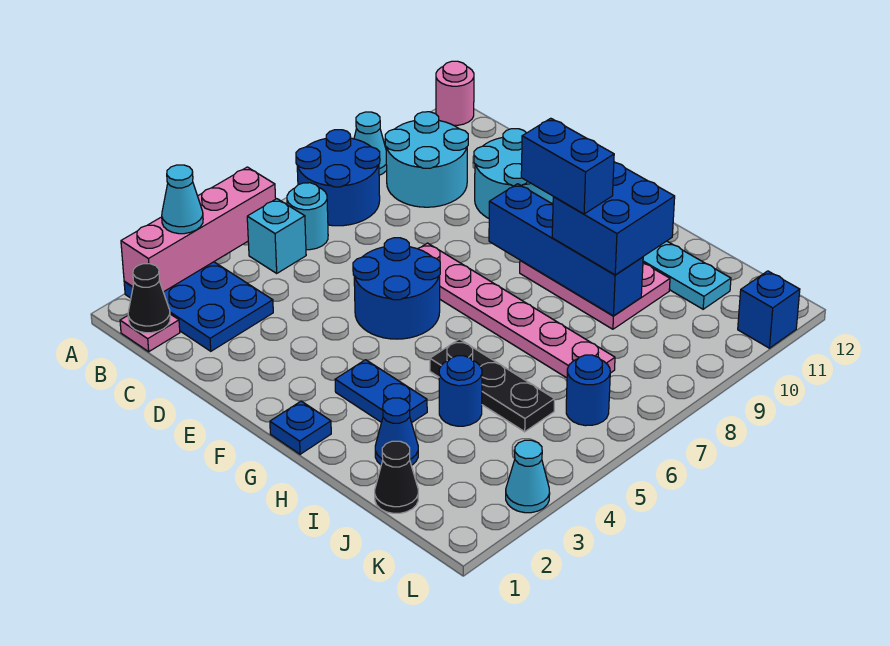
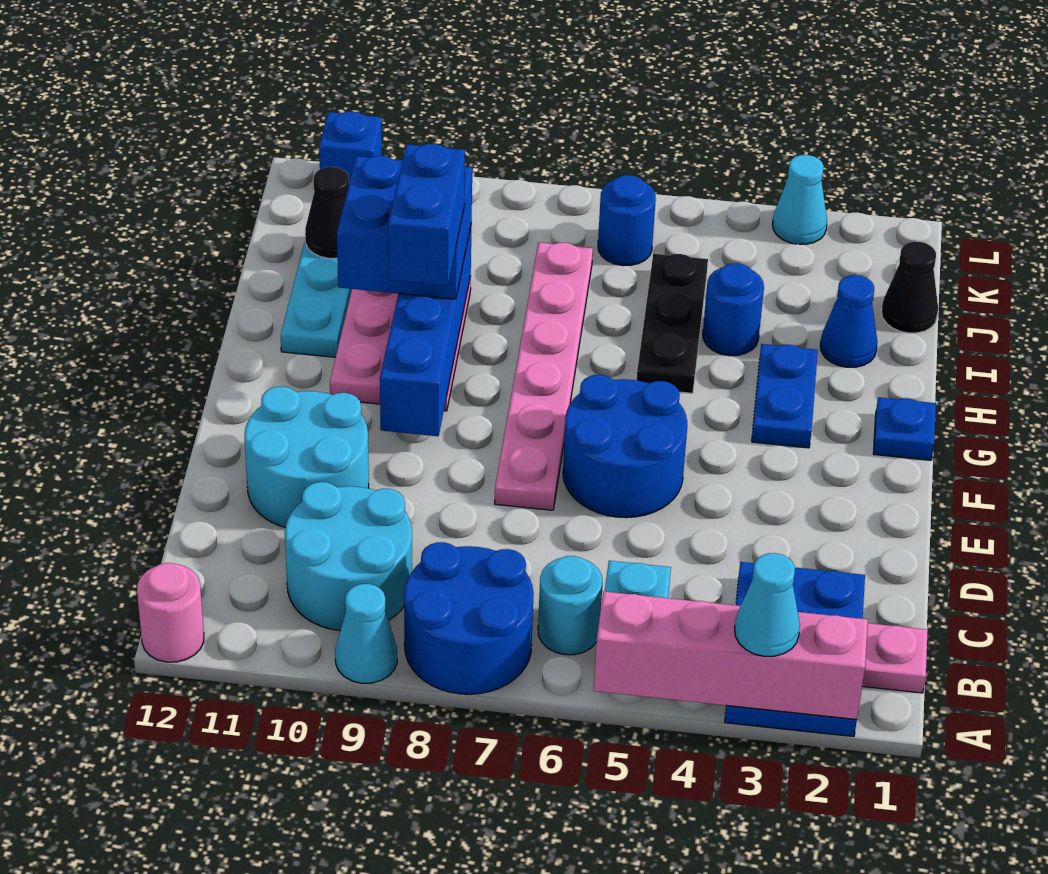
black cone B1 level 2 -> black cone J11 level 2

